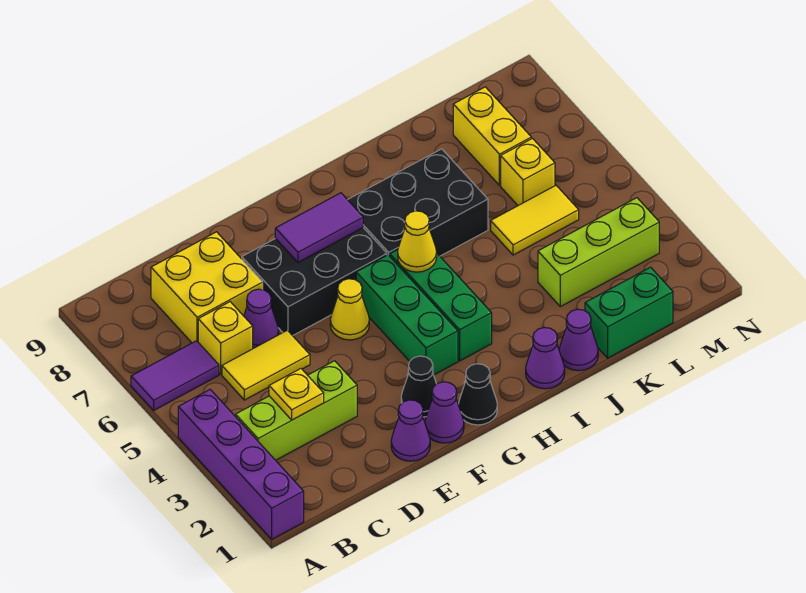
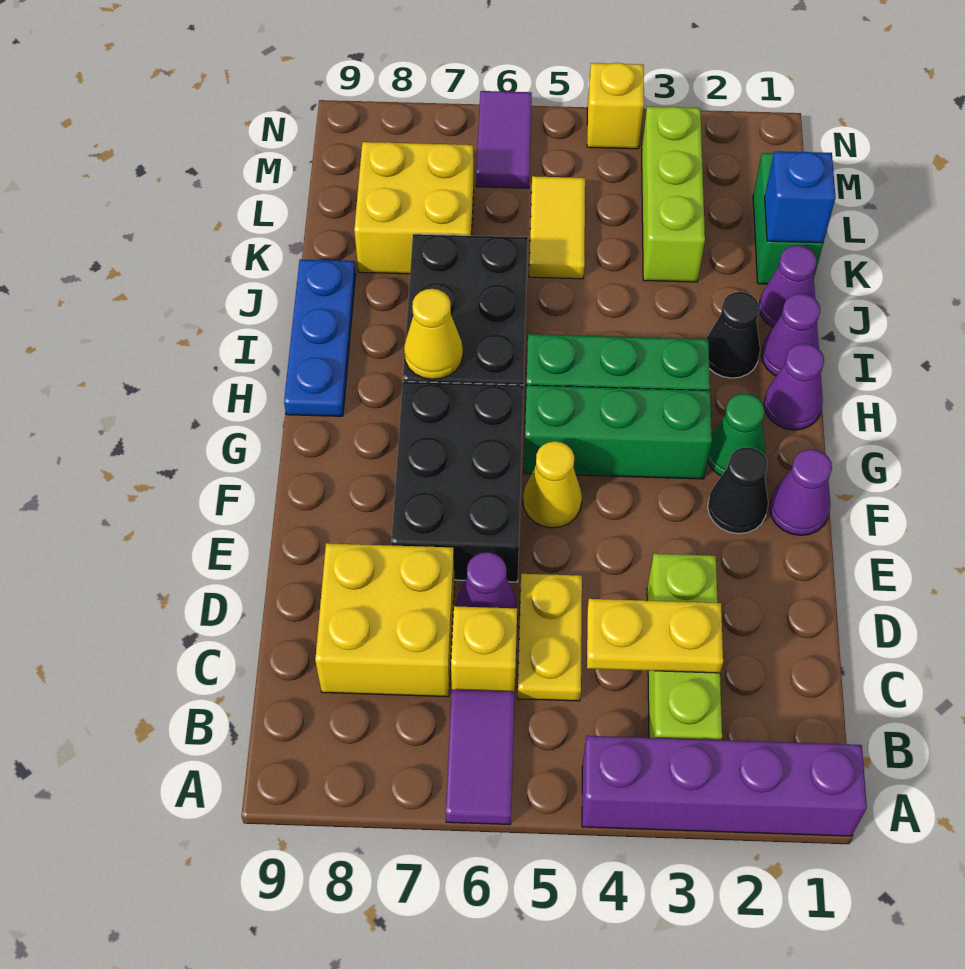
yellow plate C3 level 2 -> yellow plate C3:C4 level 2
yellow tile C5:D5 level 1 -> yellow plate C5:D5 level 1
purple cone E1 level 1 -> purple cone H1 level 1
purple tile F7:G7 level 2 -> purple tile M6:N6 level 1
black cone G1 level 1 -> black cone I2 level 1
none -> green cone G2 level 1
yellow cone H5 level 2 -> yellow cone H7 level 2
none -> blue plate H9:J9 level 1
none -> blue brick K1 level 2
yellow brick L6 level 1 -> yellow brick N4 level 1
yellow brick L7:L8 level 1 -> yellow brick K7:L8 level 1

